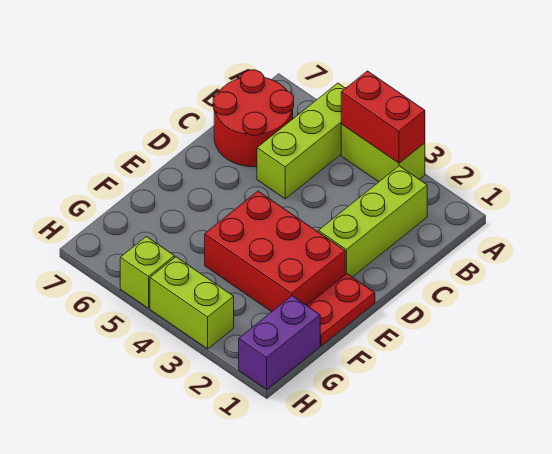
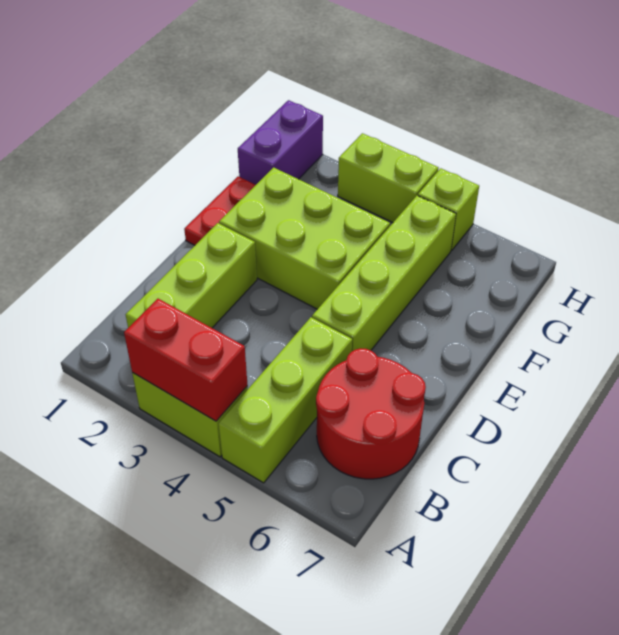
none -> lime brick D5:G5 level 1
red brick E2:F4 level 1 -> lime brick E2:F4 level 1

